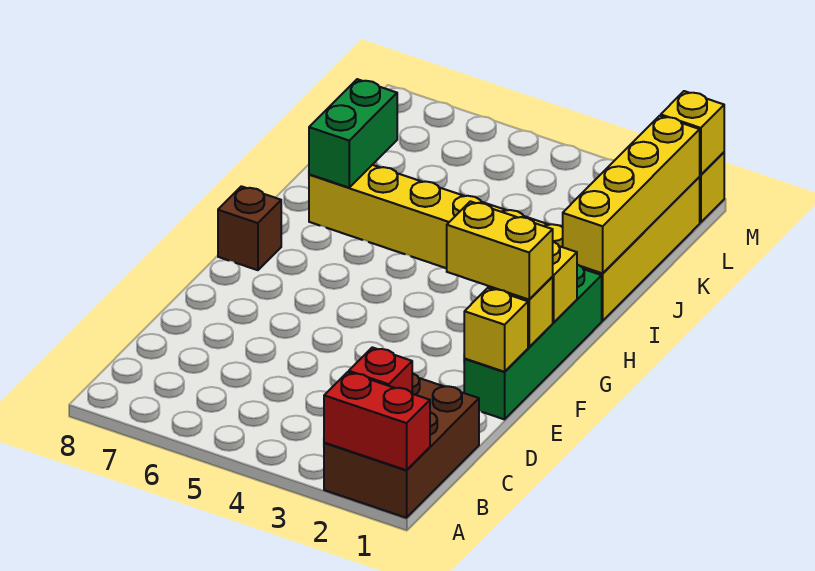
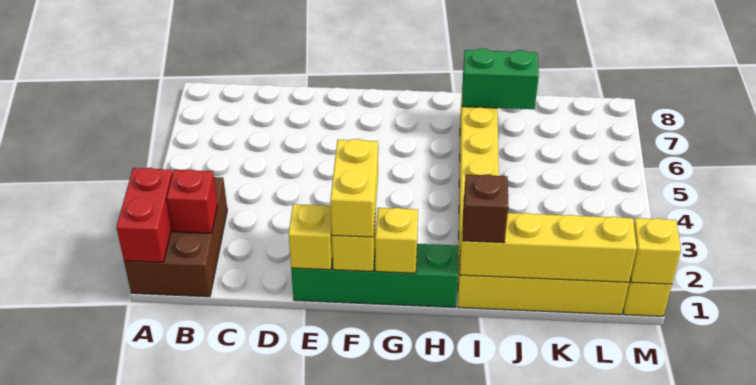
brown brick A1:C2 level 1 -> brown brick A1:B3 level 1
brown brick G8 level 1 -> brown brick I1 level 3

